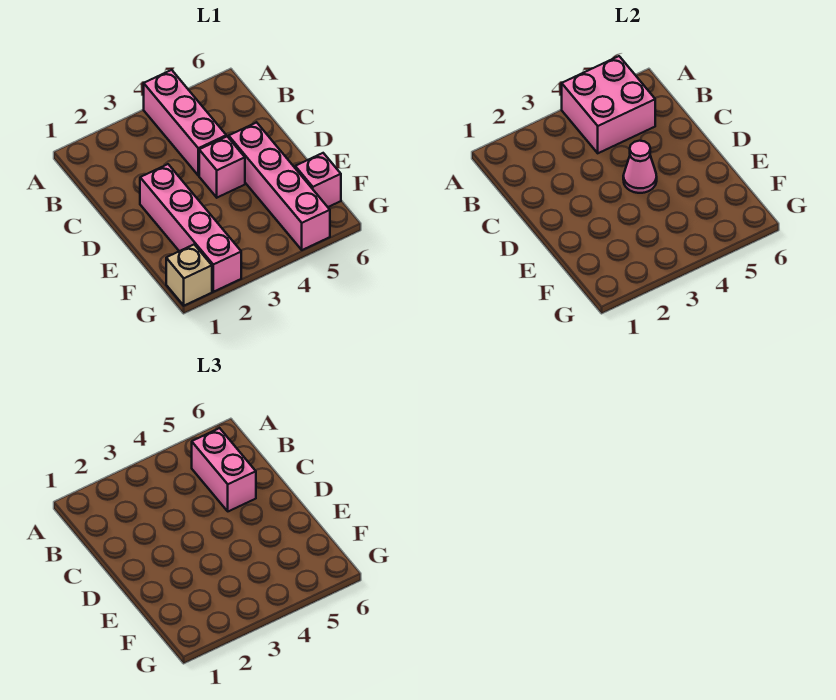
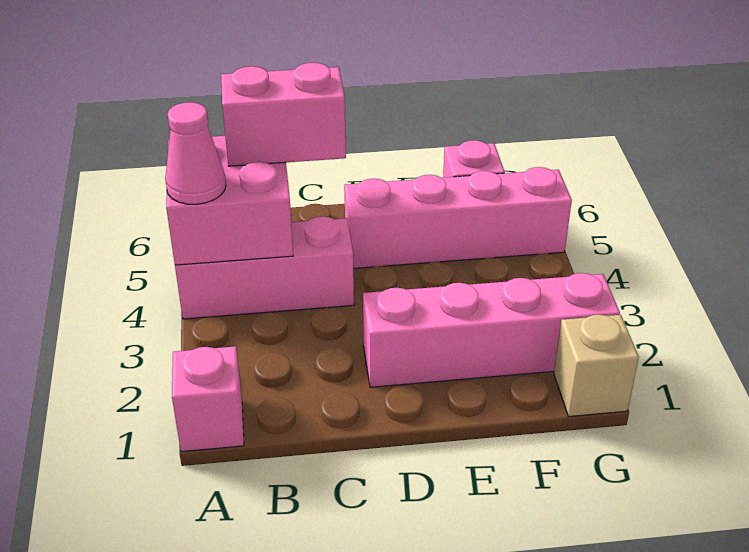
pink brick D4 level 1 -> pink brick A1 level 1
pink cone D4 level 2 -> pink cone A4 level 3

